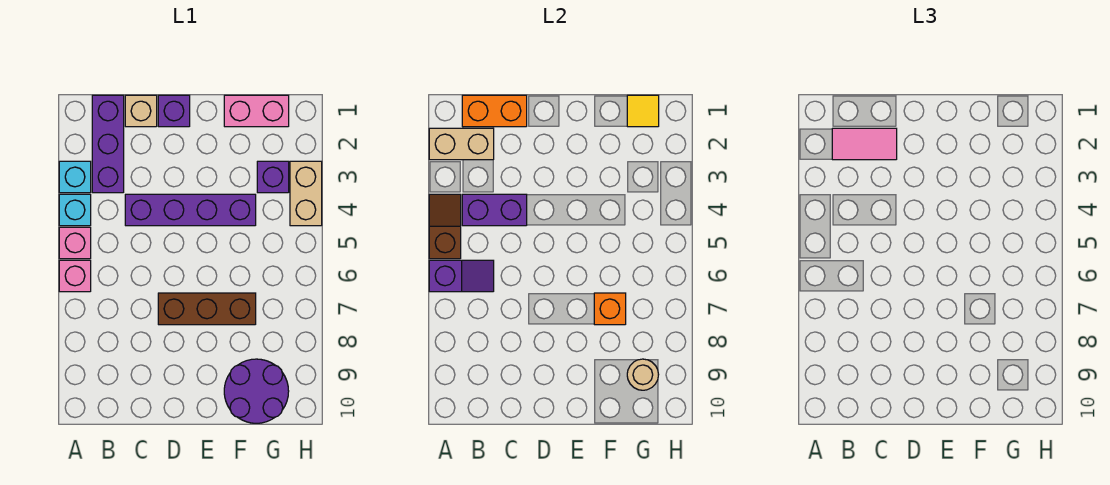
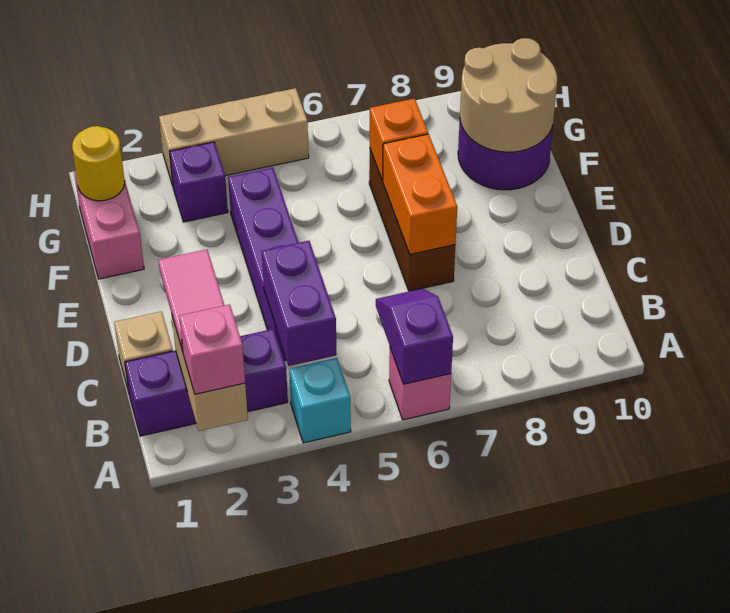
cyan brick A3 level 1 -> none
brown slope A4:A5 level 2 top 5 -> none
pink brick A5 level 1 -> pink brick A2 level 3
orange brick B1:C1 level 2 -> orange brick D7:E7 level 2
purple brick D1 level 1 -> none
yellow tile G1 level 2 -> yellow round brick G1 level 2
tan round brick G9 level 2 -> tan round brick F9:G10 level 2
tan brick H3:H4 level 1 -> tan brick H3:H5 level 1

